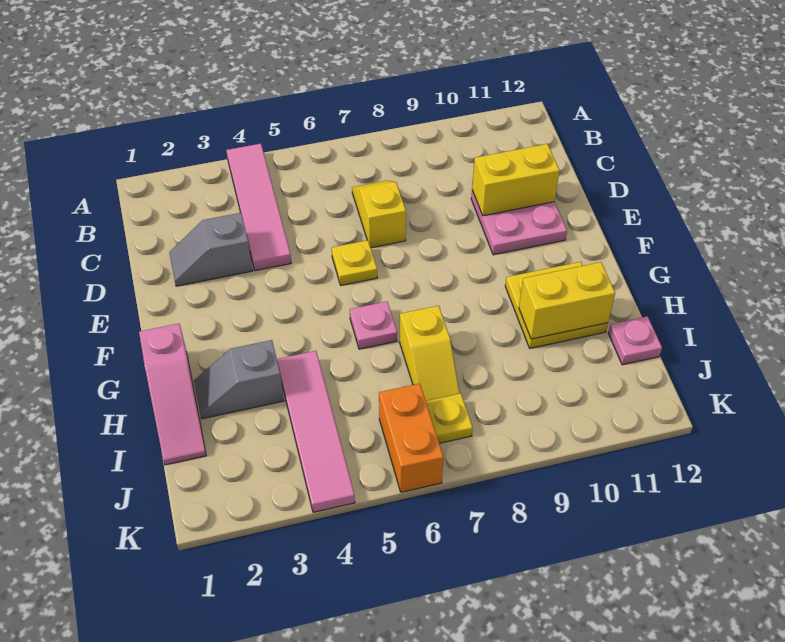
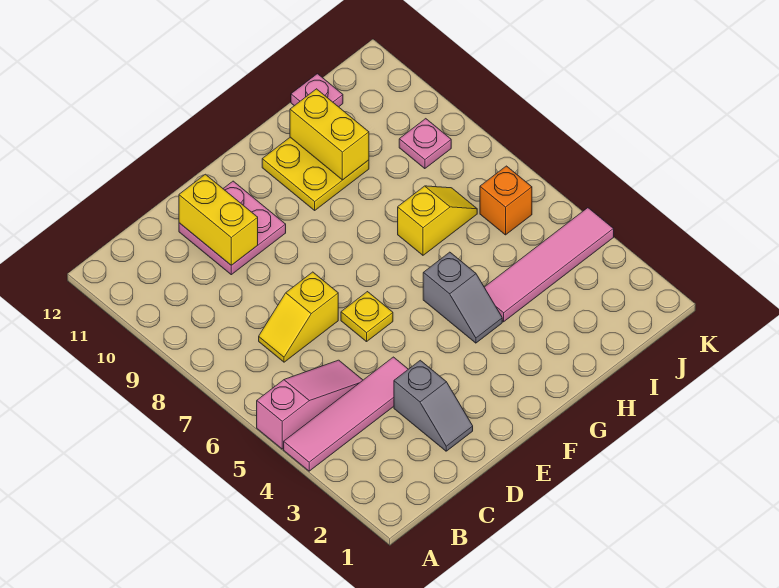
pink slope G1:I1 level 1 top G -> pink slope A5:C5 level 1 top A
pink plate G6 level 1 -> pink plate J9 level 1
grey slope H2:H3 level 1 top 3 -> grey slope G4:G5 level 1 top 5
orange brick J6:K6 level 1 -> orange brick J6 level 1
yellow plate J7 level 1 -> none

